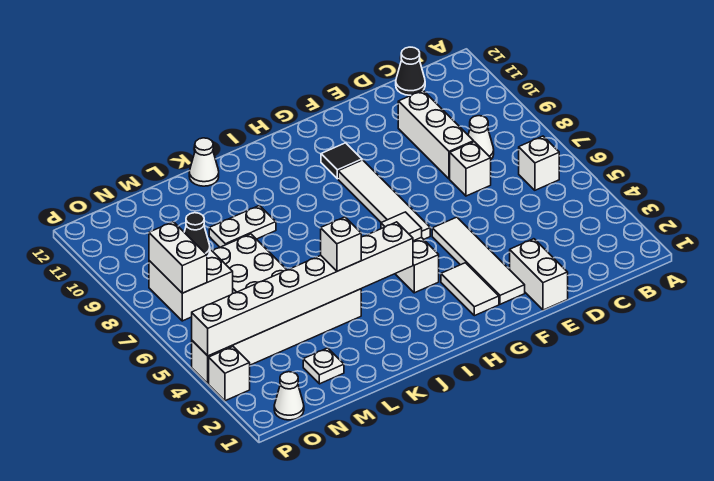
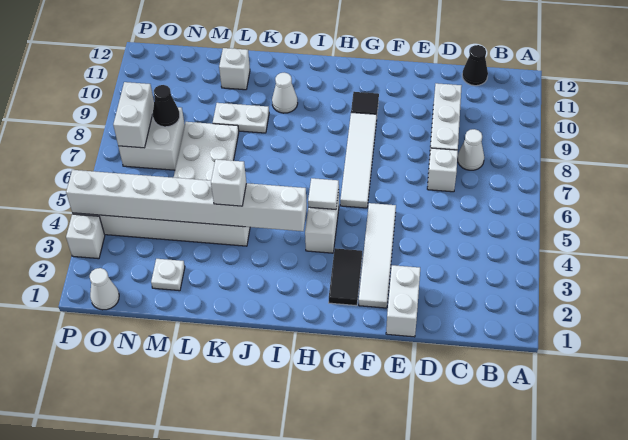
white brick B6 level 1 -> white brick L11 level 1
white tile G2:G3 level 1 -> black tile G2:G3 level 1
white cone K12 level 1 -> white cone J10 level 1

